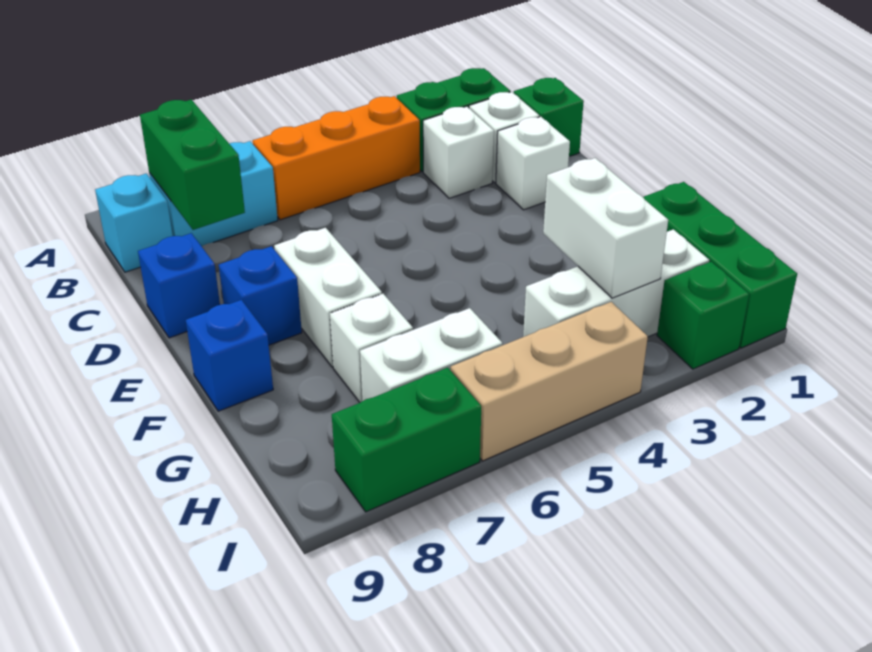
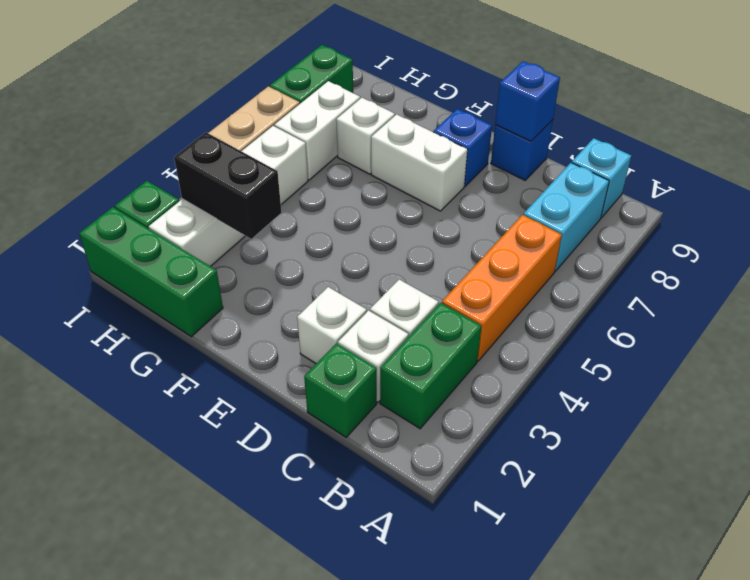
green brick B8:C8 level 2 -> none
blue brick F9 level 1 -> blue brick D9 level 2
white brick G3:H3 level 2 -> black brick G3:H3 level 2
white brick H2:H4 level 1 -> white brick H2:H5 level 1

